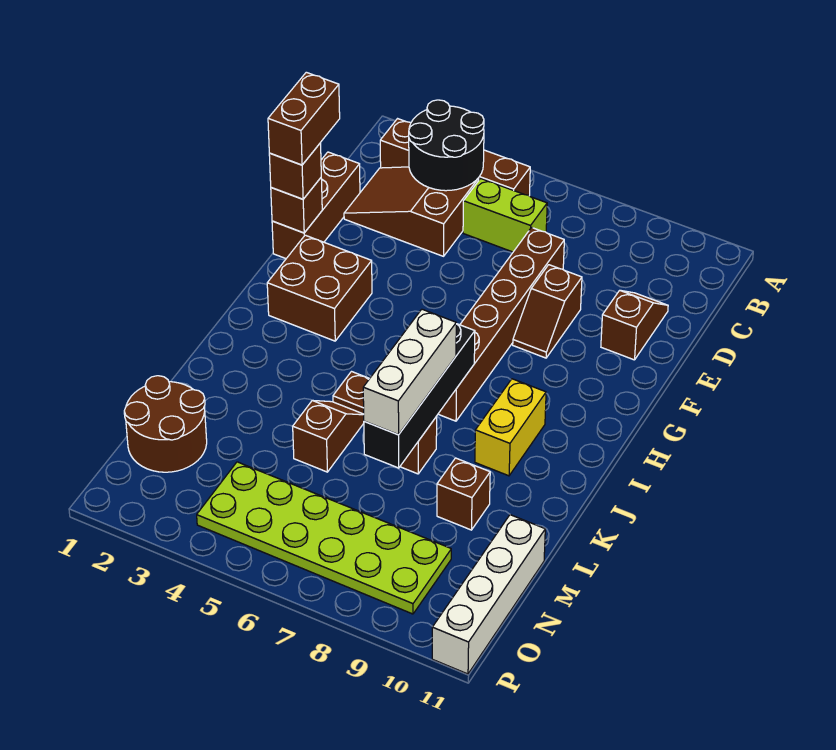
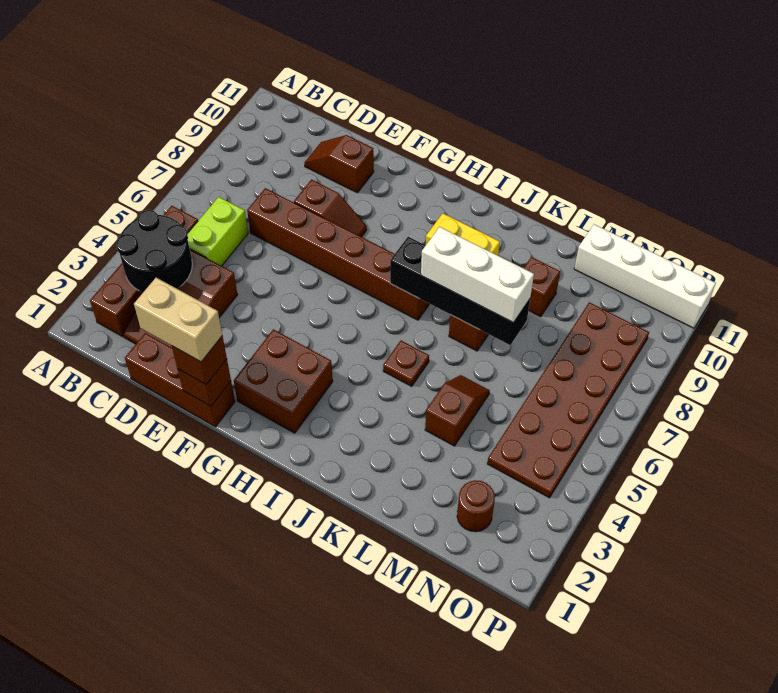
brown brick E1:F1 level 4 -> tan brick E1:F1 level 4
brown slope K5:L5 level 1 top L -> brown slope L4:L5 level 1 top 4
brown round brick M1:N2 level 1 -> brown round brick N2 level 1
lime plate N4:O9 level 1 -> brown plate N4:O9 level 1

